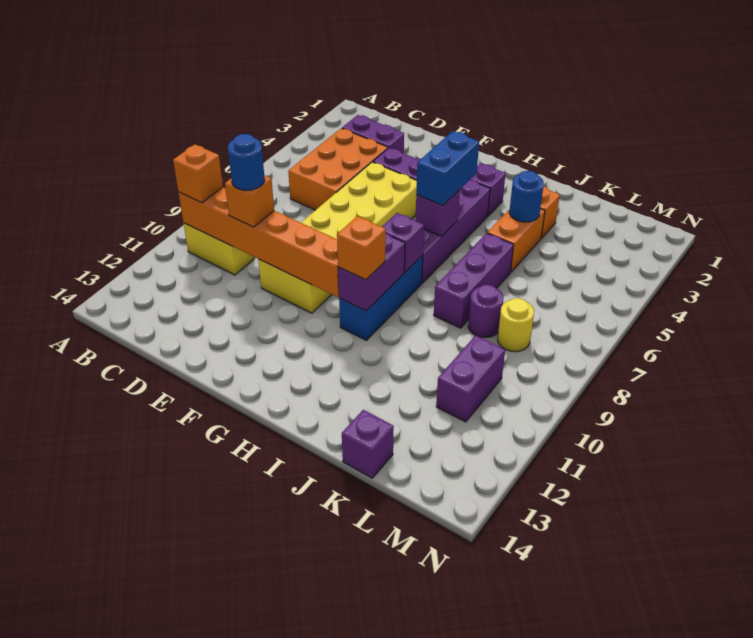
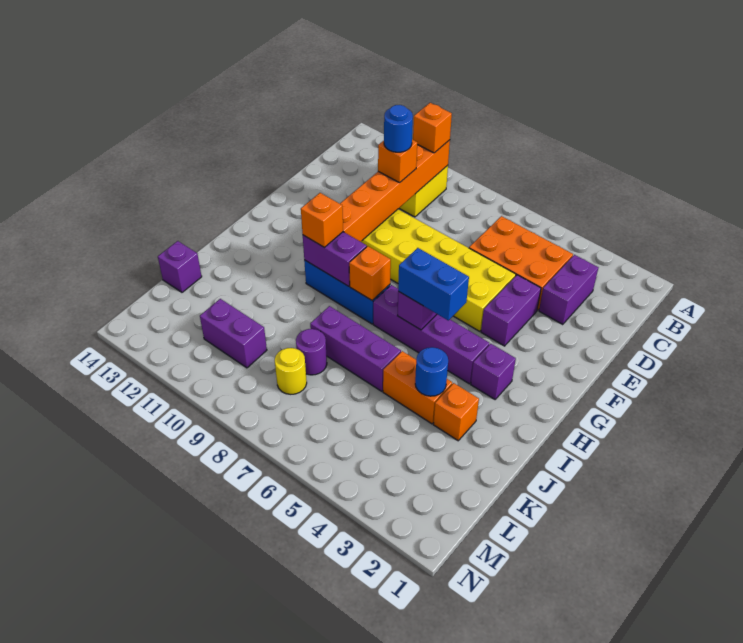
purple brick H8 level 2 -> orange brick H8 level 2

